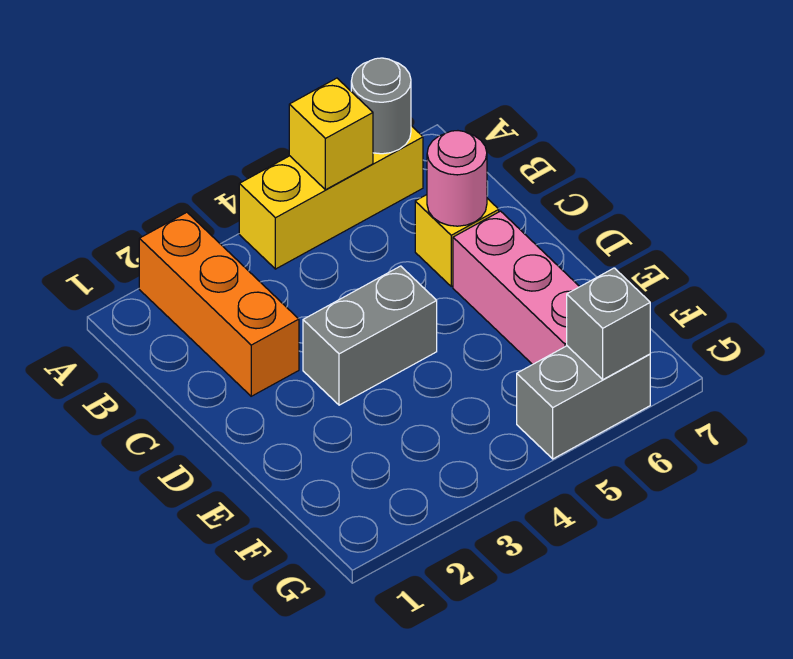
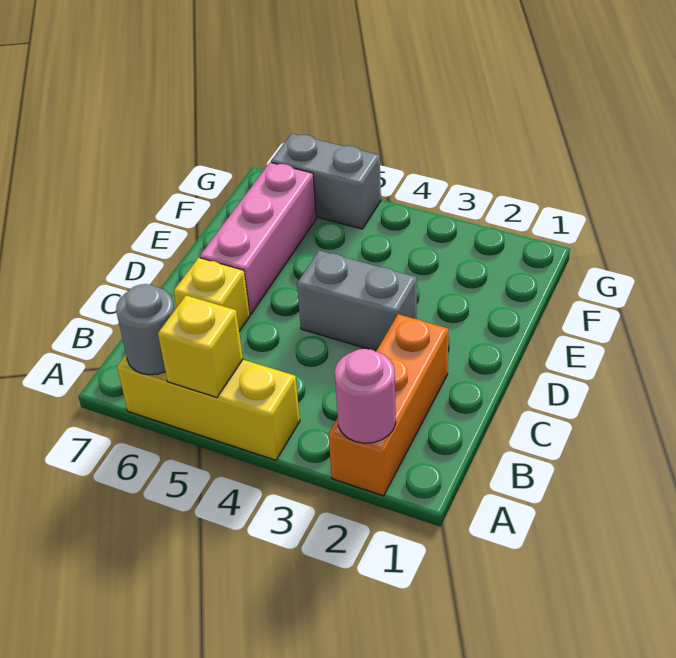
pink round brick C6 level 2 -> pink round brick A2 level 2
grey brick G6 level 2 -> none

